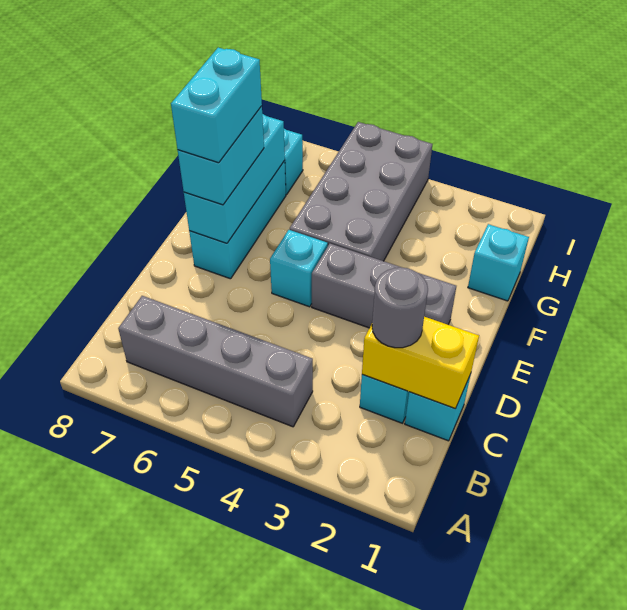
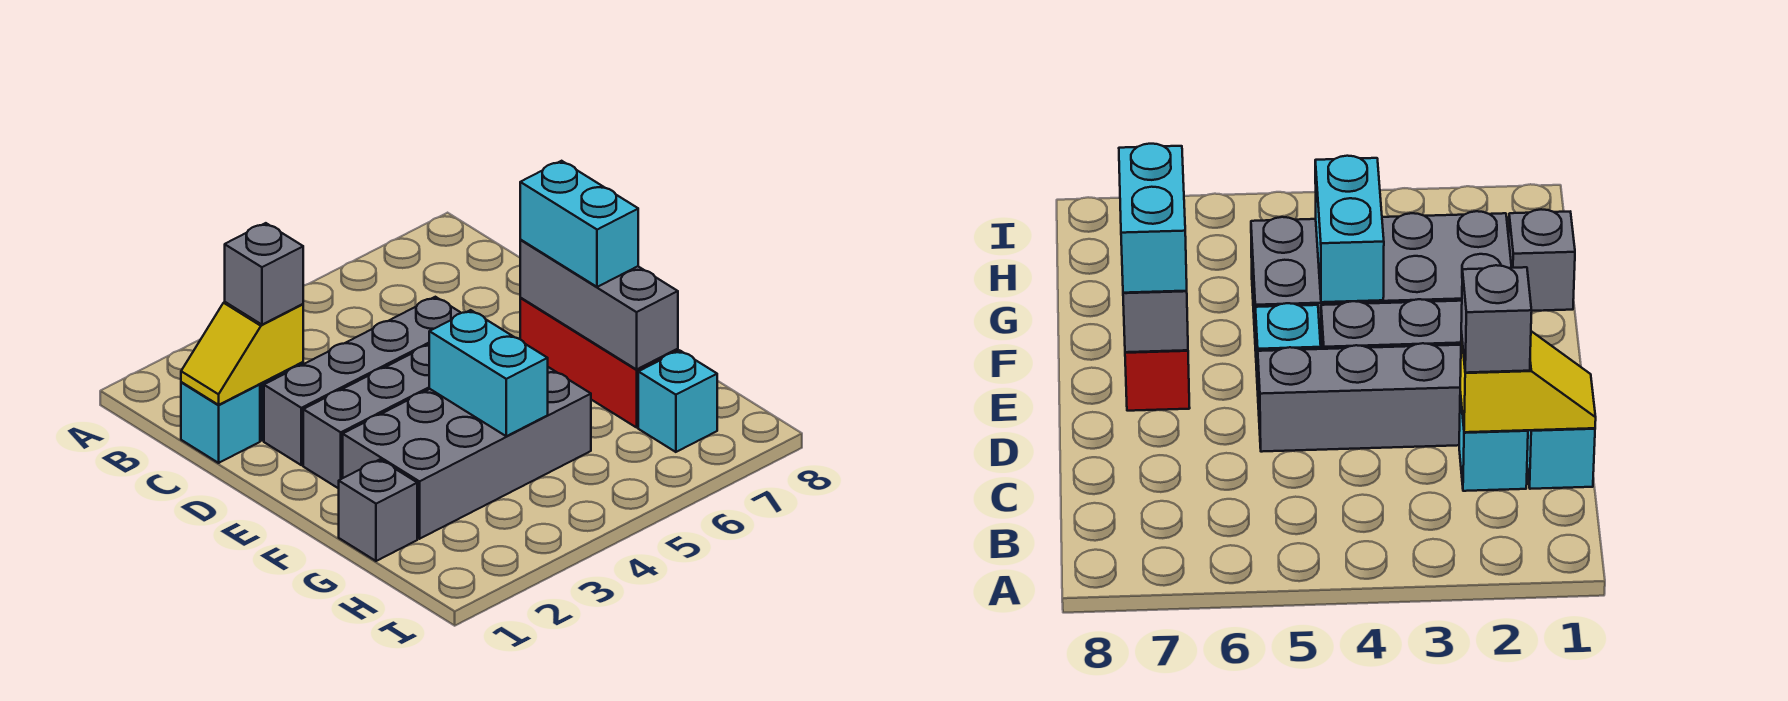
grey brick B4:B7 level 1 -> grey brick D2:D5 level 1
yellow brick C1:C2 level 2 -> yellow slope C1:C2 level 2 top 2
grey round brick C2 level 3 -> grey brick C2 level 3
cyan brick E7:G7 level 1 -> red brick E7:G7 level 1
cyan brick E7:G7 level 2 -> grey brick E7:G7 level 2
cyan brick E7:F7 level 4 -> cyan brick F4:G4 level 2
grey brick F4:I5 level 1 -> grey brick F2:G5 level 1
cyan brick G1 level 1 -> grey brick G1 level 1

